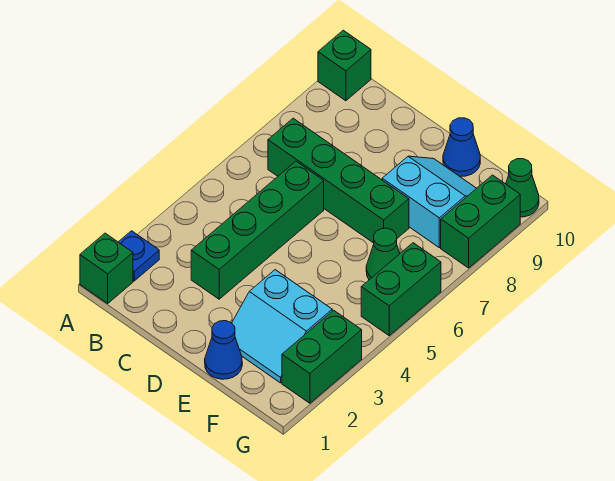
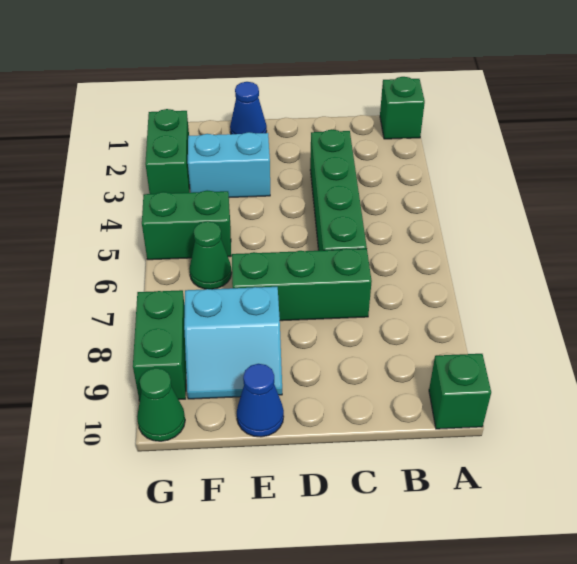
blue plate A2 level 1 -> none
green brick B7:E7 level 1 -> green brick C7:E7 level 1
green brick G5:G6 level 1 -> green brick F5:G5 level 1

